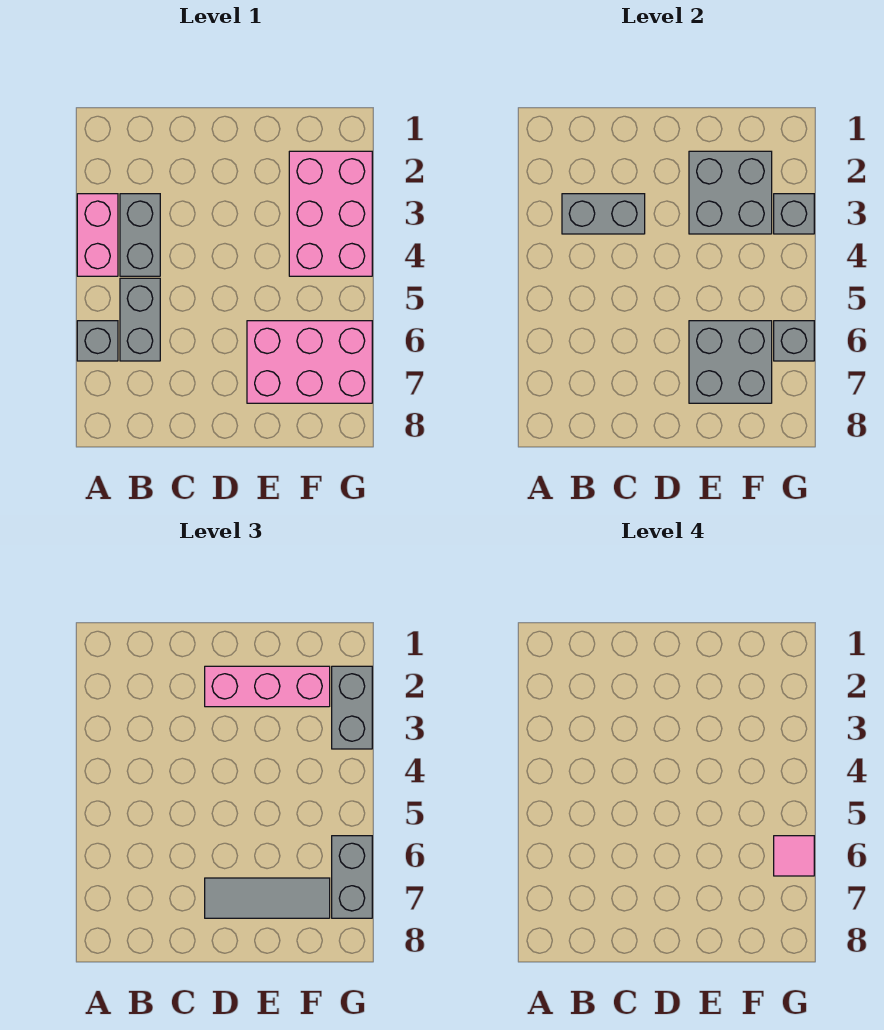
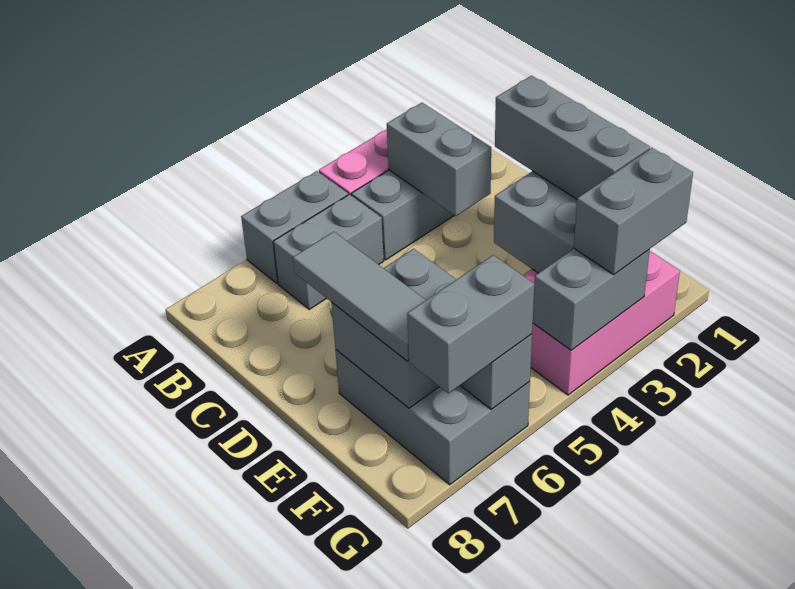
grey brick A6 level 1 -> grey brick A5:A6 level 1
pink brick D2:F2 level 3 -> grey brick D2:F2 level 3
pink brick E6:G7 level 1 -> grey brick E6:G7 level 1
grey brick G3 level 2 -> grey brick G3:G4 level 2
pink tile G6 level 4 -> none

